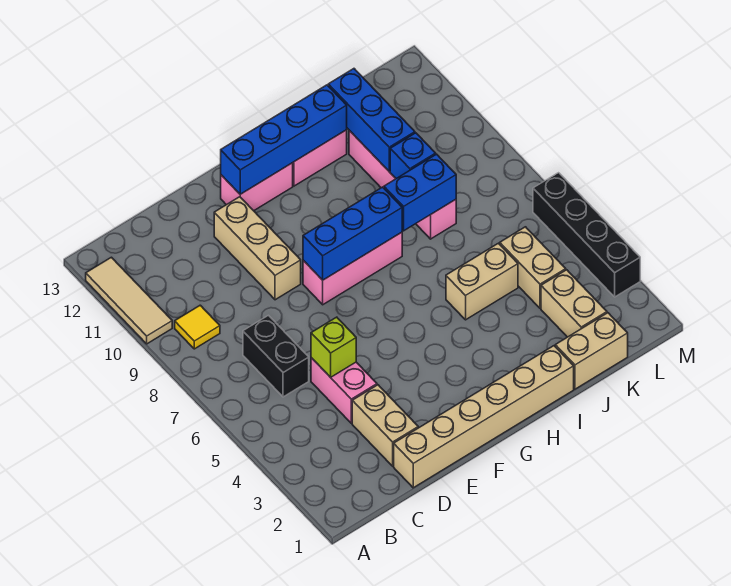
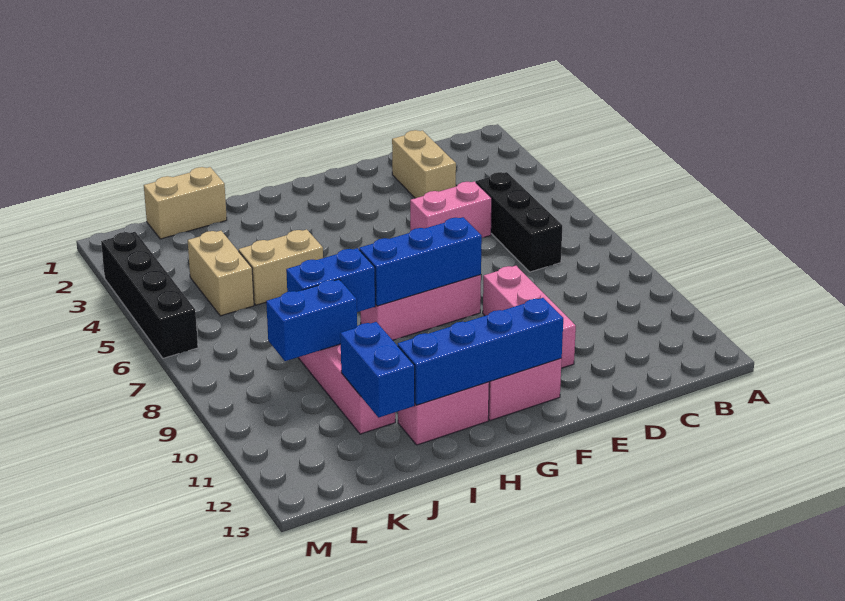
tan tile A10:A12 level 1 -> none
yellow tile B9 level 1 -> none
black brick C6:C7 level 1 -> black brick C5:C7 level 1
tan brick D1:I1 level 1 -> none
pink brick D4:D5 level 1 -> pink brick D5:E5 level 1
lime brick D5 level 2 -> none
tan brick E9:E11 level 1 -> pink brick E9:E11 level 1
blue brick J9 level 2 -> blue brick J9:K9 level 2
blue brick J10:J12 level 2 -> blue brick J11:J12 level 2
tan brick K2:K3 level 1 -> none

